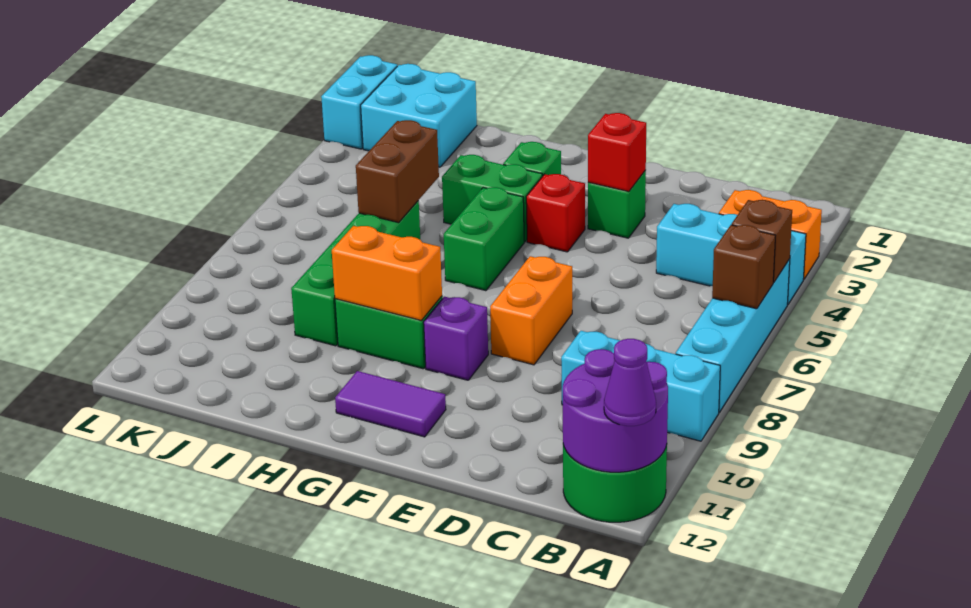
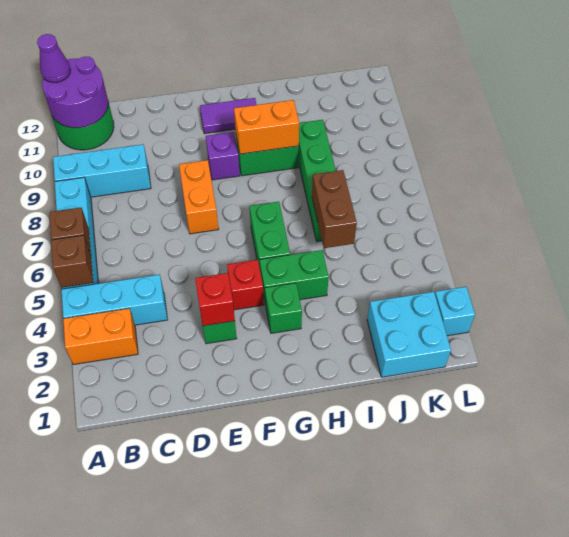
cyan brick L1:L2 level 1 -> cyan brick L2 level 1

